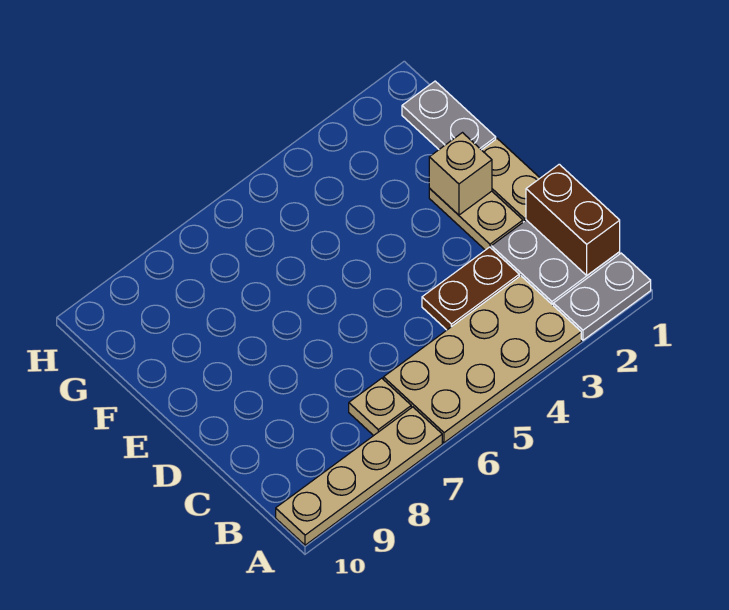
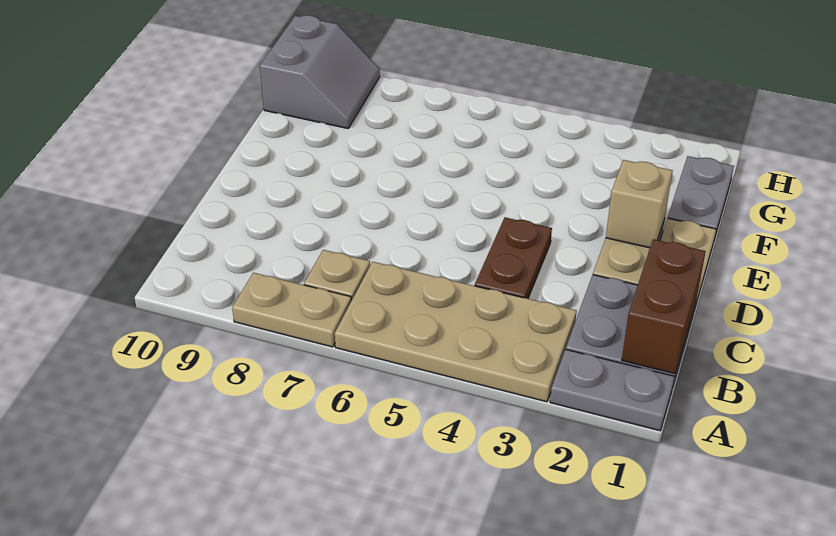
tan plate A7:A10 level 1 -> tan plate A7:A8 level 1
brown plate C3:C4 level 1 -> brown plate C4:D4 level 1
none -> grey slope G9:H10 level 1 top 10

